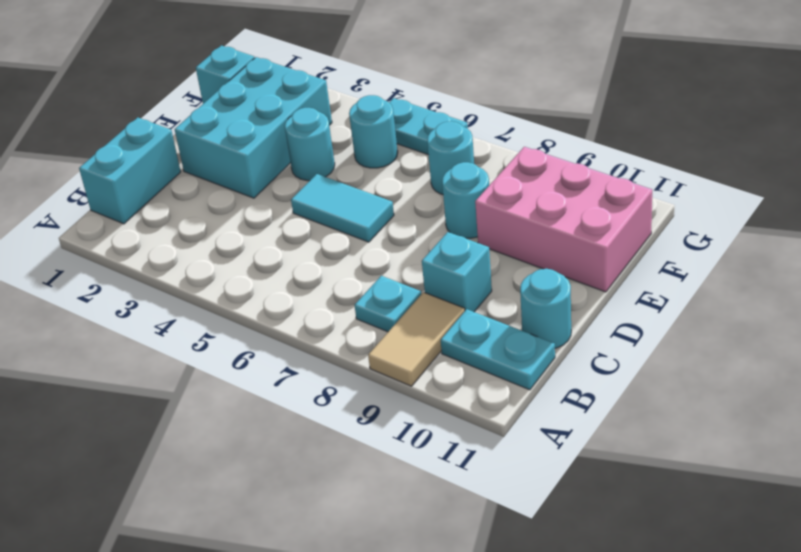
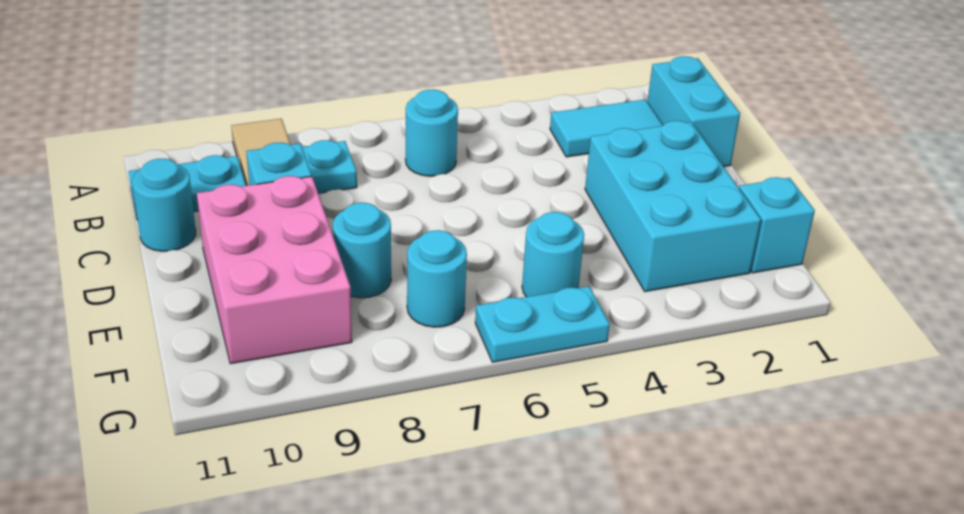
cyan tile D5:D6 level 1 -> cyan tile B2:B3 level 1
cyan round brick E4 level 1 -> cyan round brick B6 level 1
pink brick E9:F11 level 1 -> pink brick D9:F10 level 1

